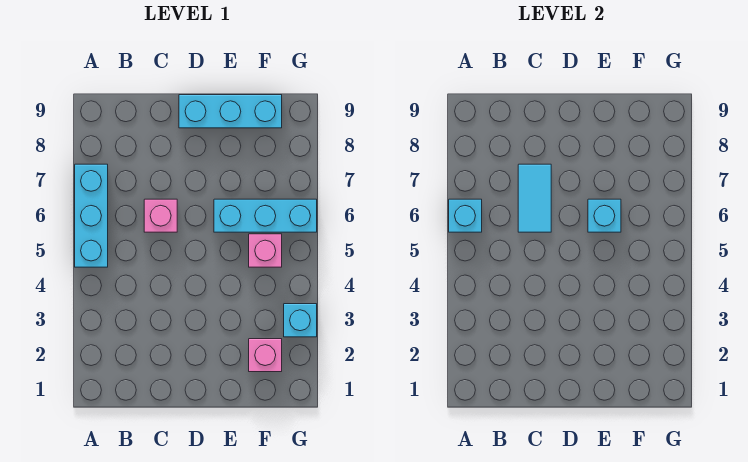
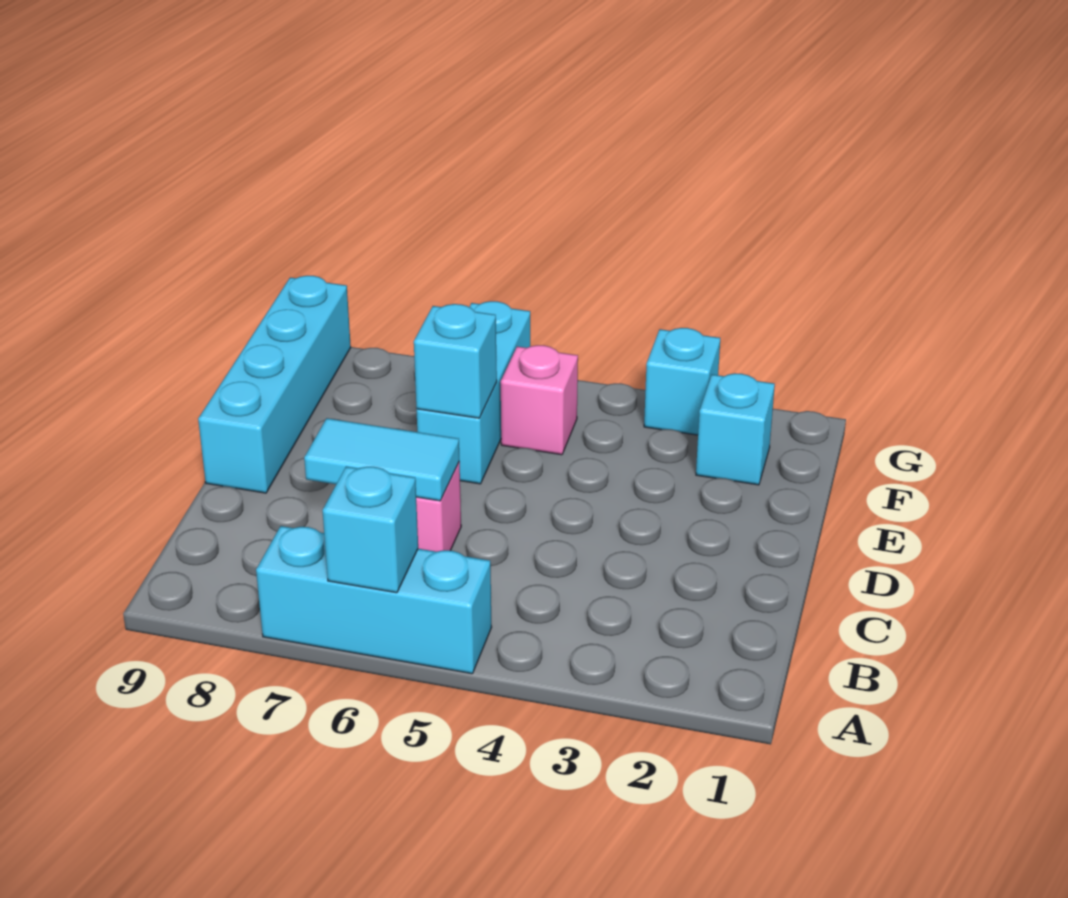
cyan brick D9:F9 level 1 -> cyan brick D9:G9 level 1
pink brick F2 level 1 -> cyan brick F2 level 1

